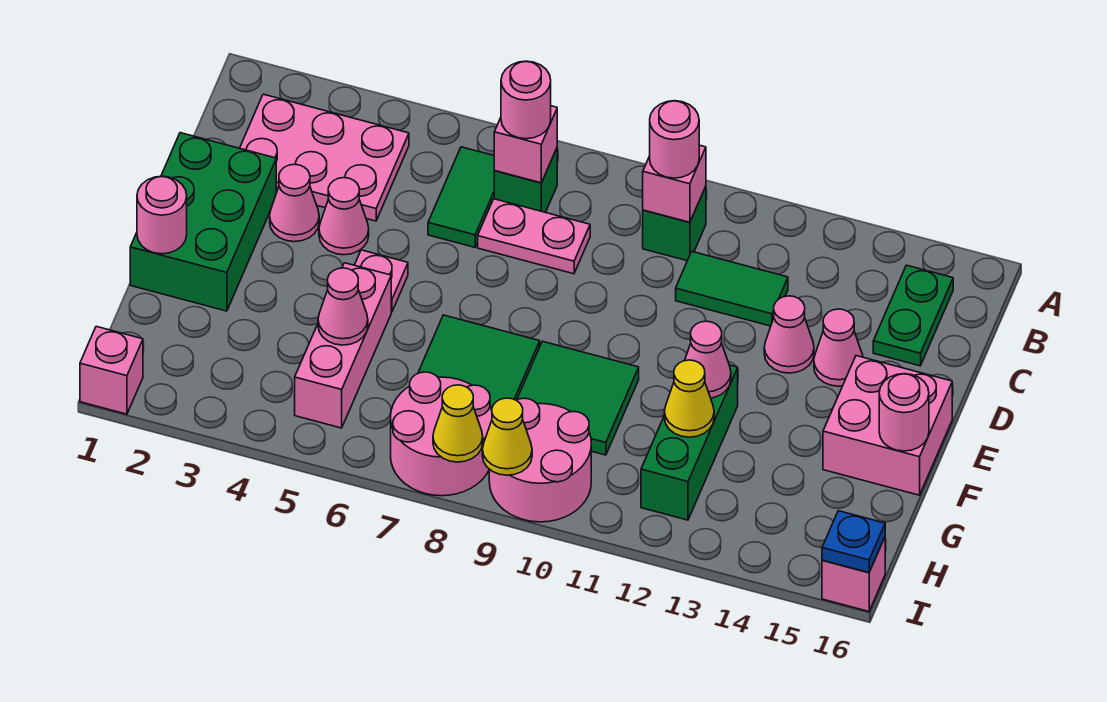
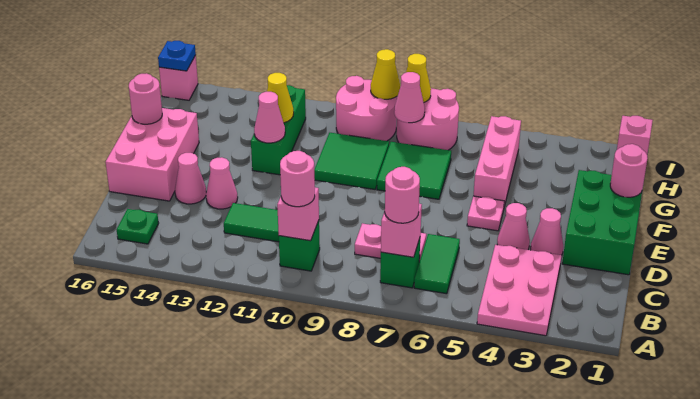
pink plate B2:C4 level 1 -> pink plate A3:C4 level 1
green plate B15:C15 level 1 -> green plate B15 level 1
pink brick E15:F16 level 1 -> pink brick D15:F16 level 1
pink cone G5 level 2 -> pink cone H8 level 2

